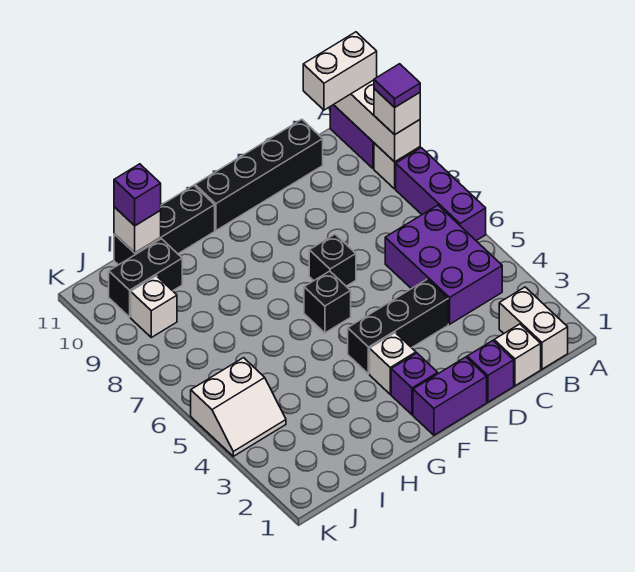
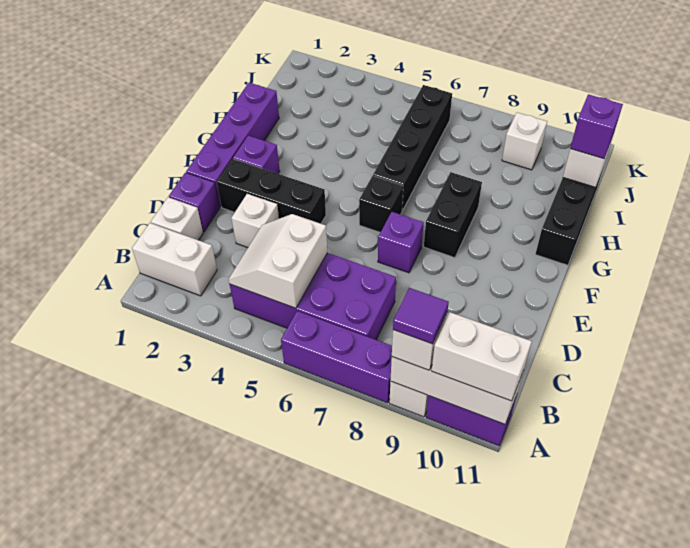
white brick A11:B11 level 3 -> white brick A10:A11 level 3
purple brick B4:C6 level 1 -> purple brick B4:C7 level 1
black brick C11:F11 level 1 -> black brick G6:J6 level 1
black brick D4:F4 level 1 -> black brick E2:E4 level 1
purple brick E1:F1 level 1 -> purple brick E1:H1 level 1
black brick E7 level 1 -> purple brick E7 level 1
white brick F3 level 1 -> white brick D3 level 1
black brick I10:J10 level 1 -> black brick F8:G8 level 1
white slope J4:K5 level 1 top 5 -> white slope B4:C5 level 2 top 5

